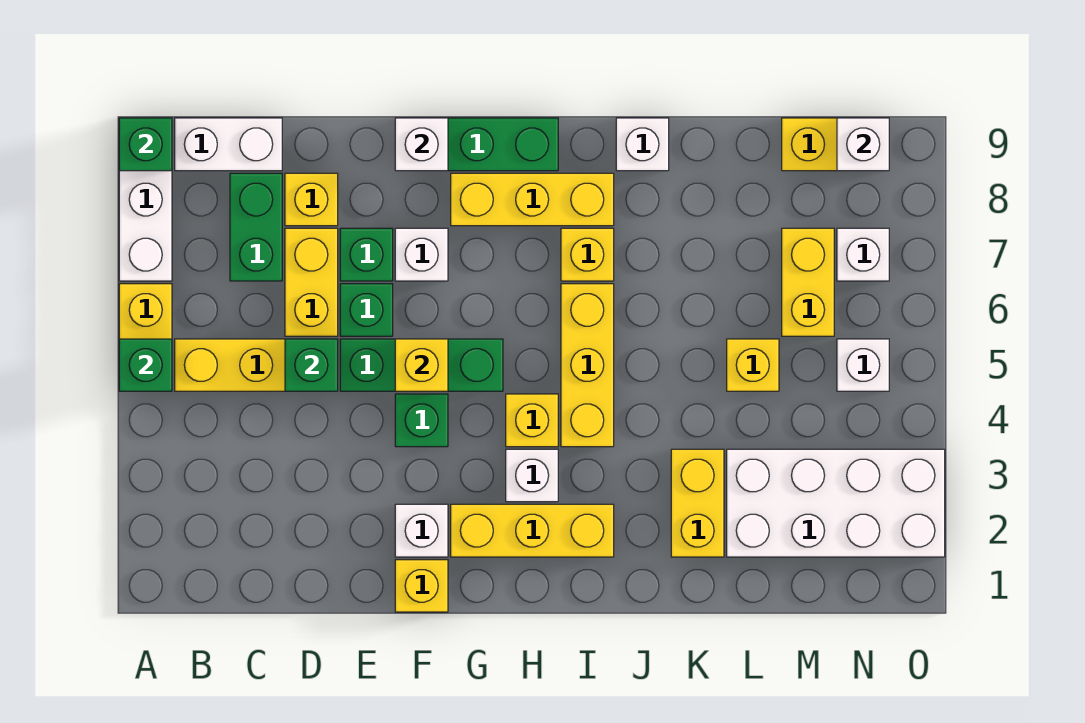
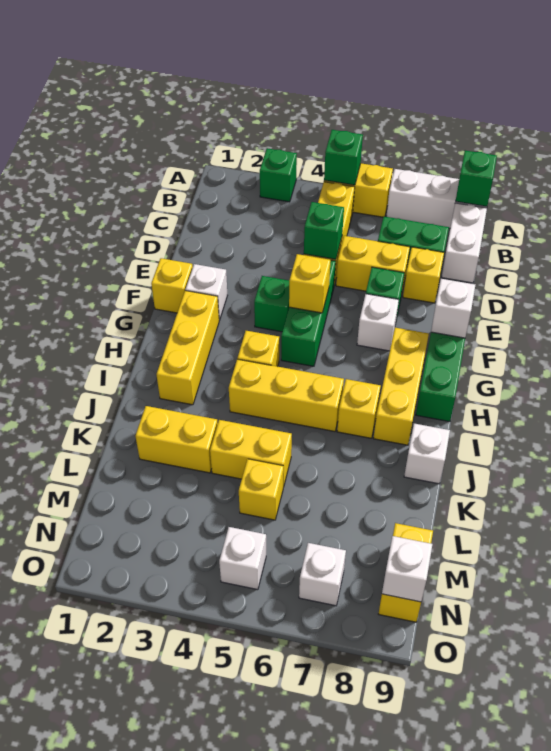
green brick E6 level 1 -> green brick A3 level 1
white brick H3 level 1 -> none
white brick L2:O3 level 1 -> none
yellow brick M6:M7 level 1 -> yellow brick K4:K5 level 1

